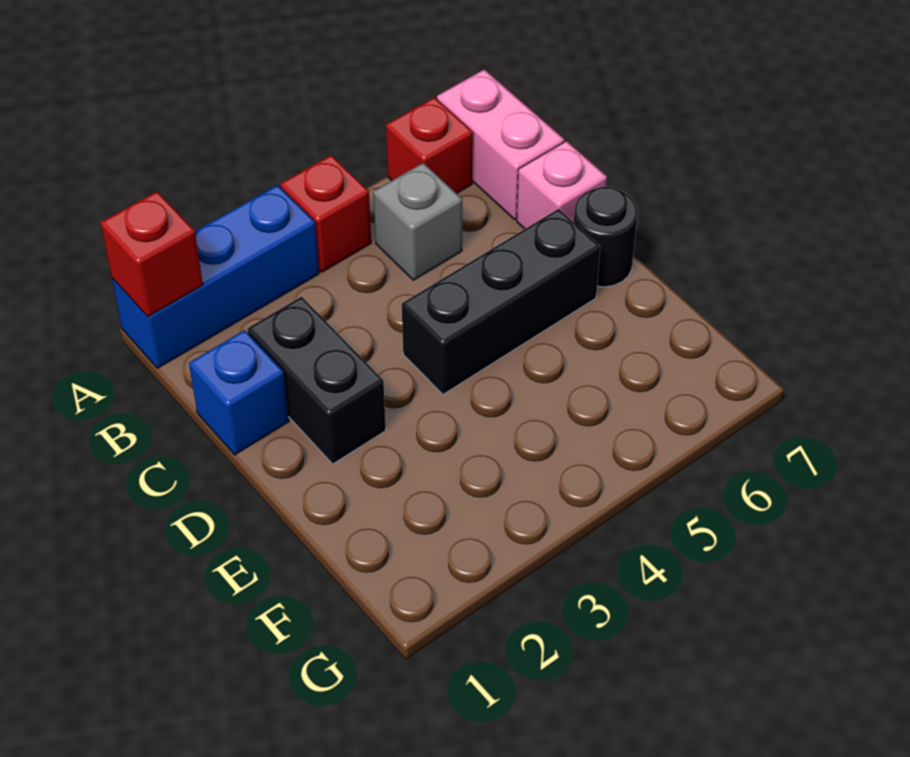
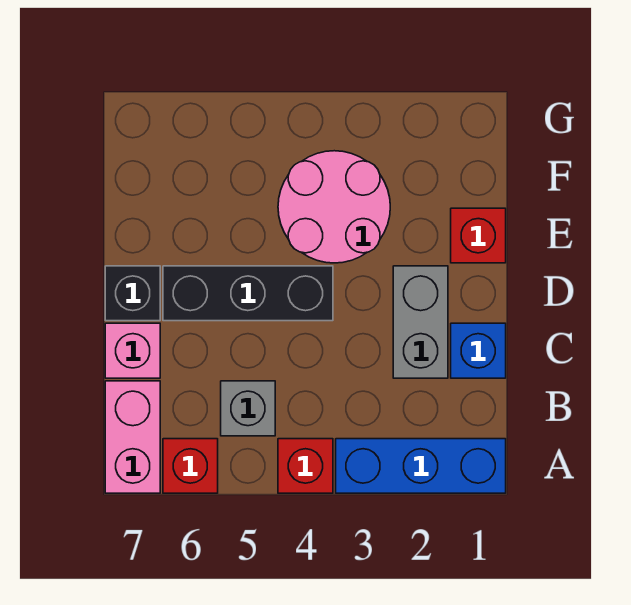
red brick A1 level 2 -> red brick E1 level 1
black brick C2:D2 level 1 -> grey brick C2:D2 level 1
black round brick D7 level 1 -> black brick D7 level 1
none -> pink round brick E3:F4 level 1

